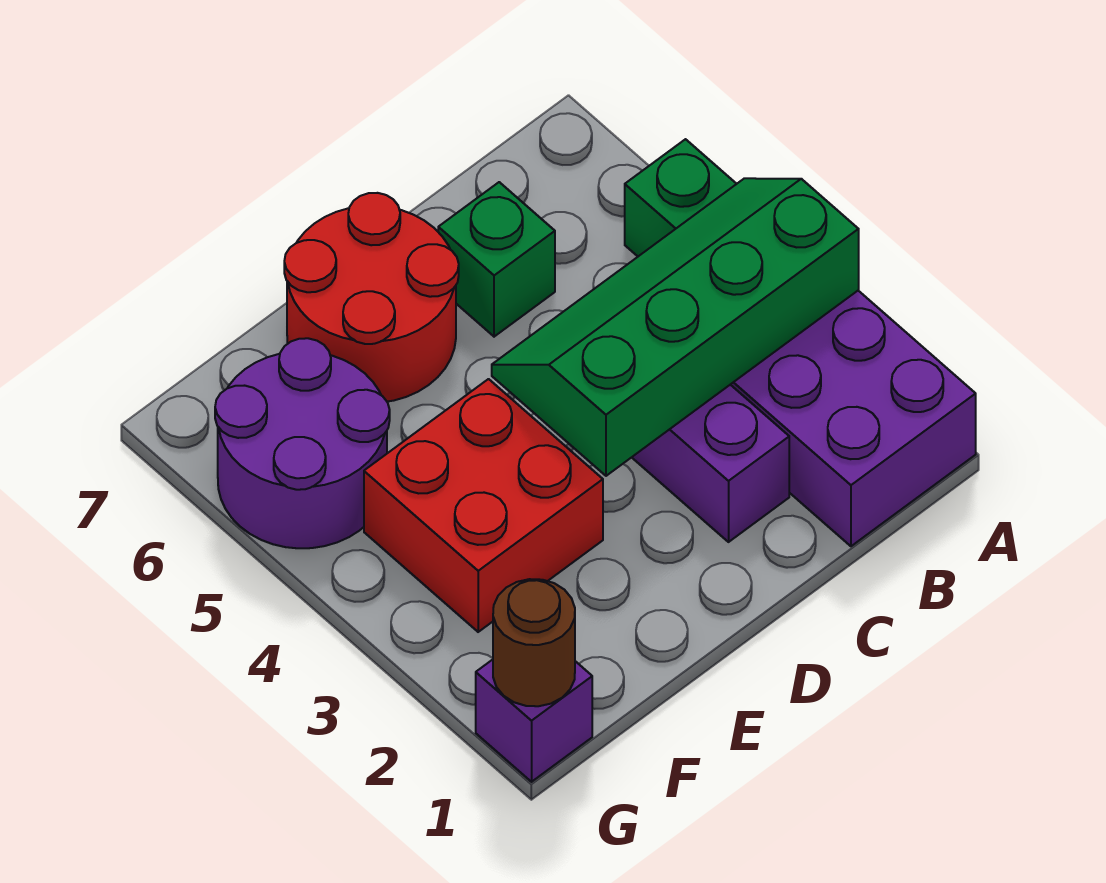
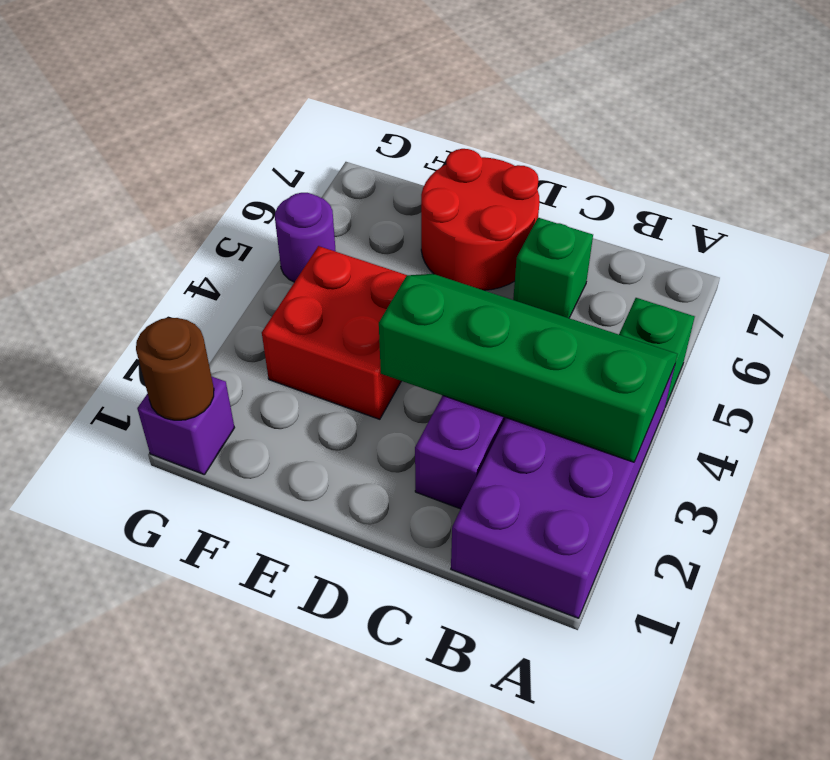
purple round brick F5:G6 level 1 -> purple round brick G5 level 1

